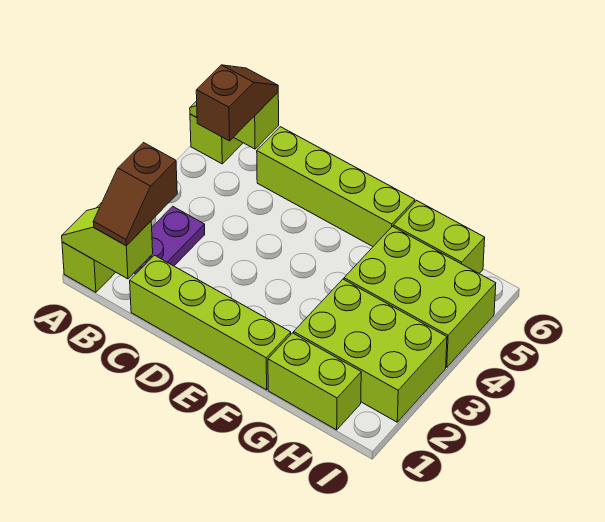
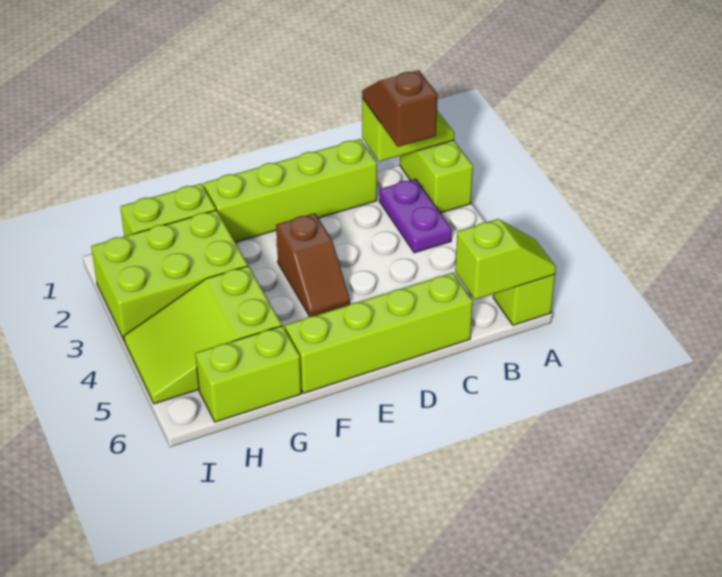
brown slope B5:B6 level 3 top 5 -> brown slope E3:E4 level 1 top 3
lime brick G4:I5 level 1 -> lime slope G4:I5 level 1 top G

